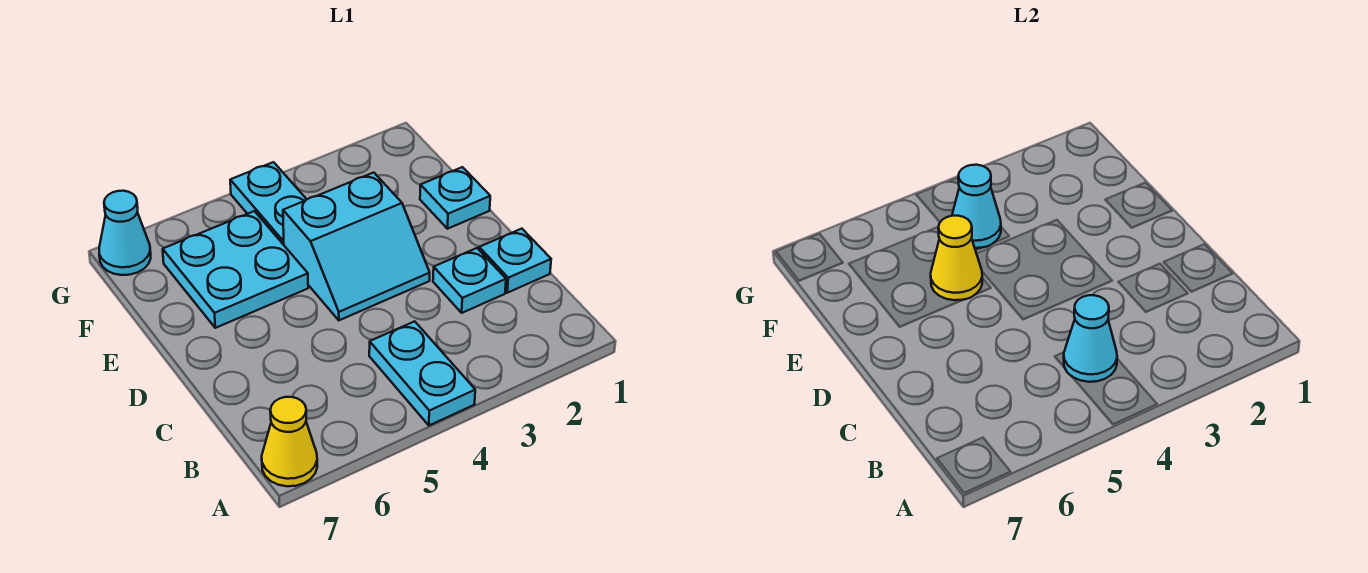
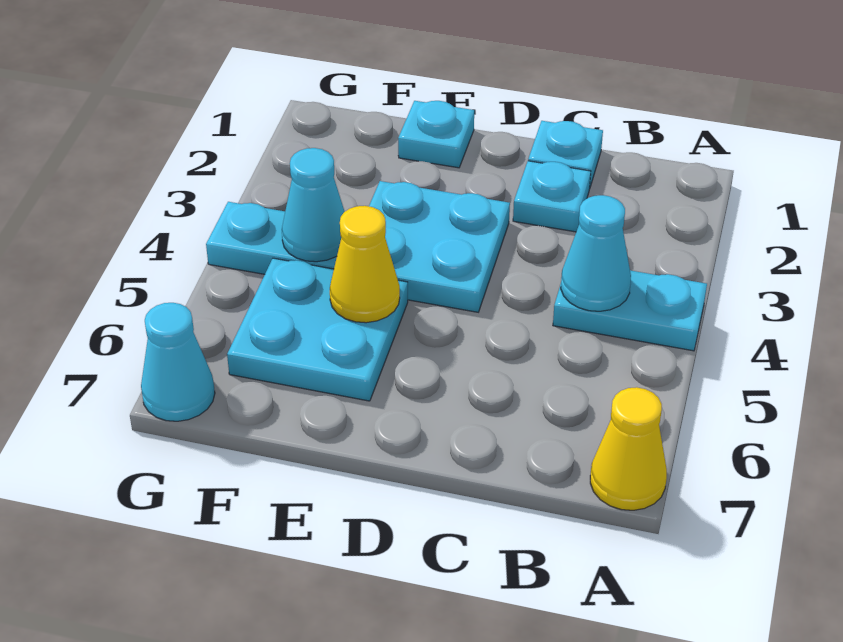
cyan slope D3:E4 level 1 top E -> cyan plate D3:E4 level 1

